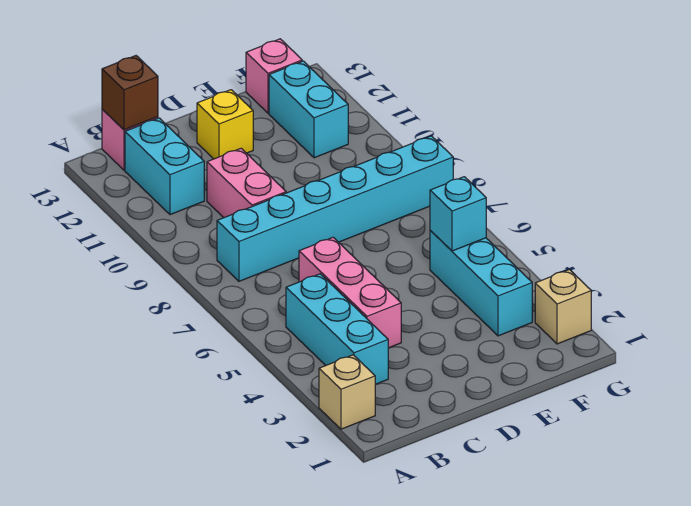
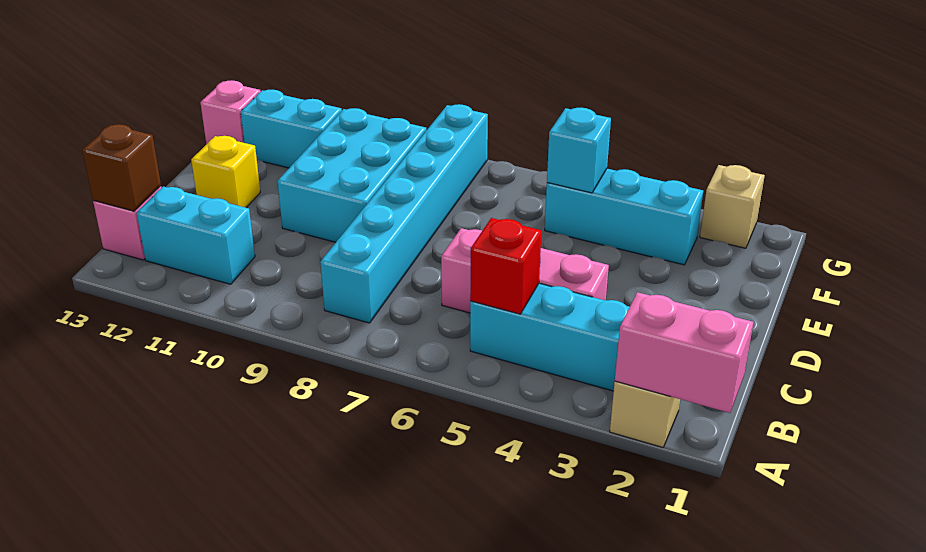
none -> red brick B5 level 2
pink brick C9:C10 level 1 -> pink brick A1:A2 level 2
none -> cyan brick D9:F10 level 1

